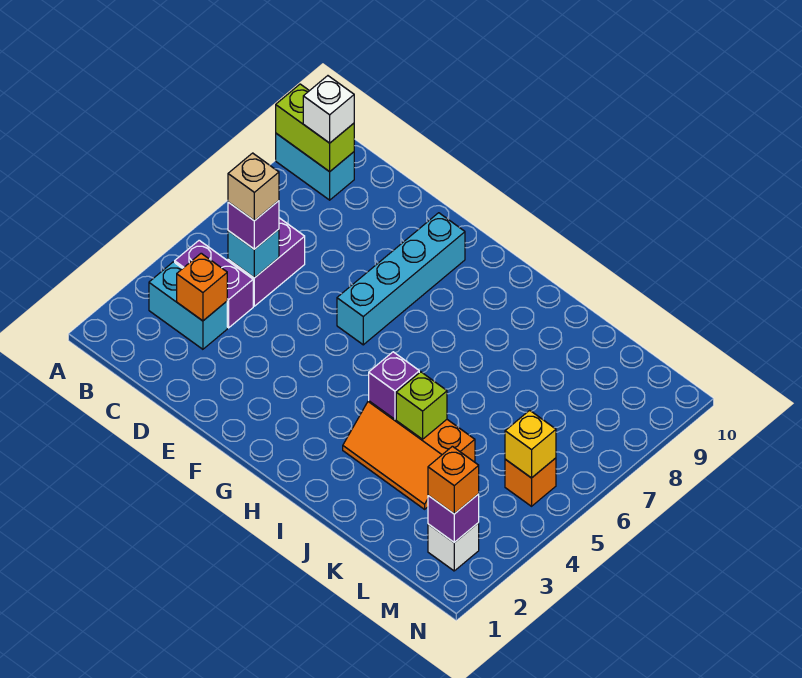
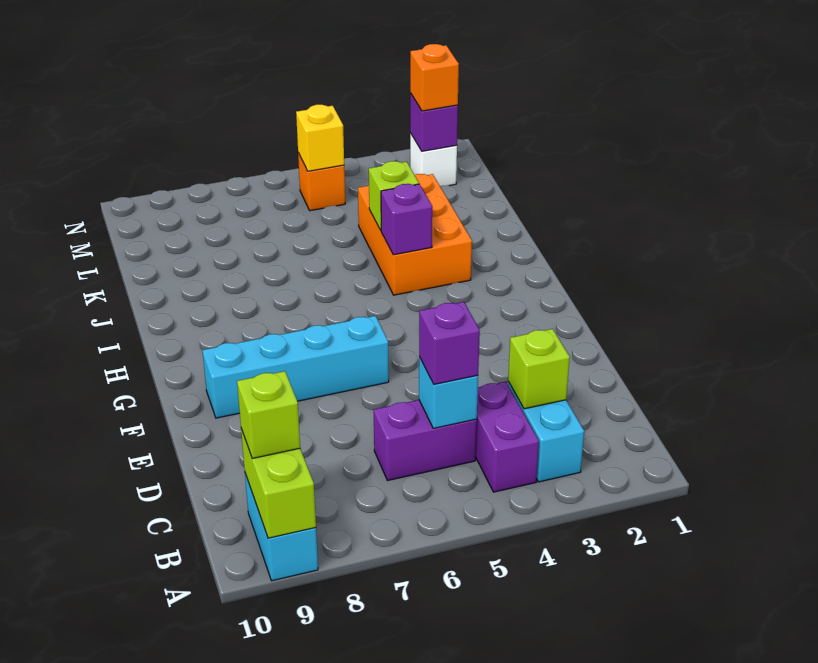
white brick B9 level 3 -> lime brick B9 level 3
orange brick C3 level 2 -> lime brick C3 level 2
tan brick C5 level 4 -> none
orange slope I3:K4 level 1 top 4 -> orange brick I3:K4 level 1

